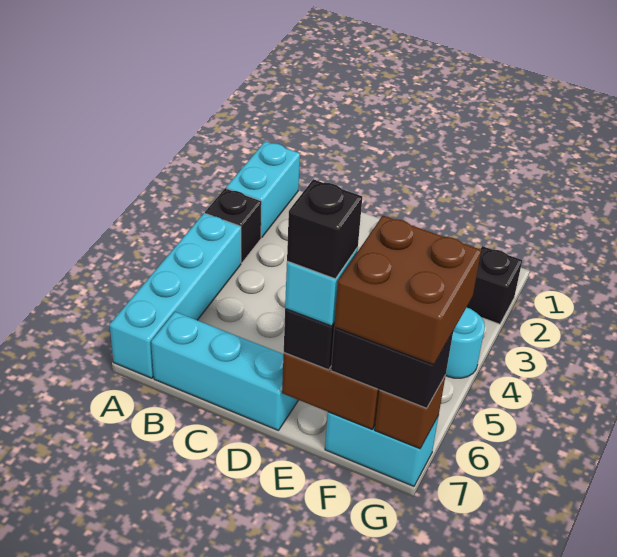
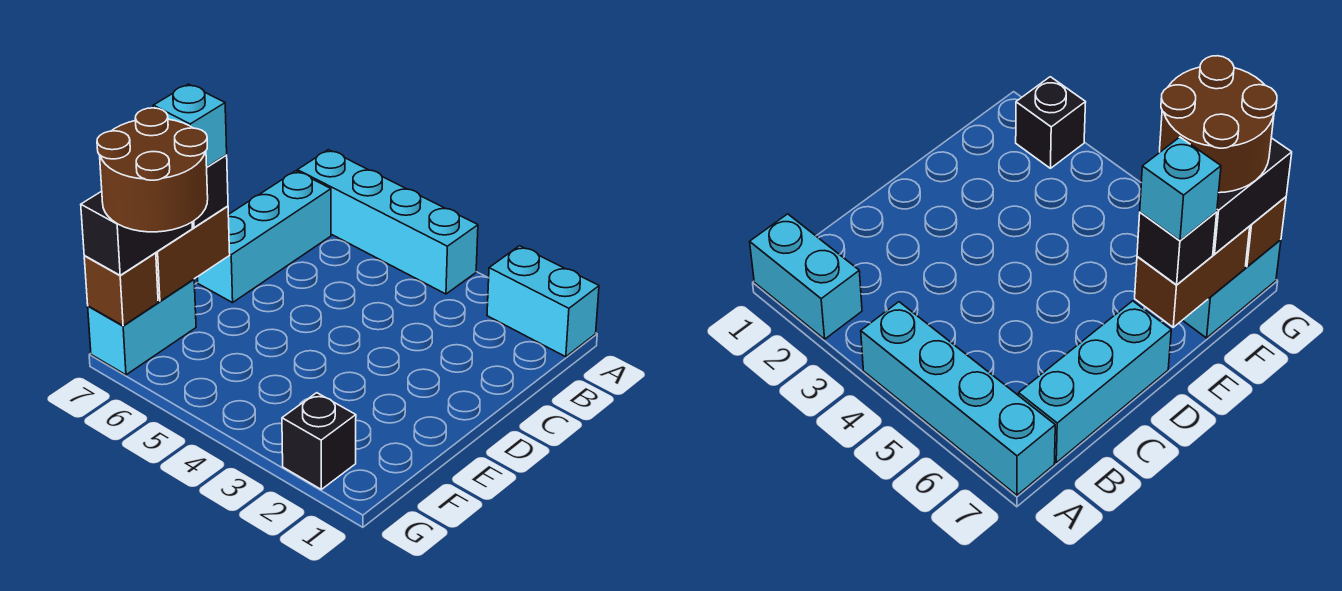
black brick A3 level 1 -> none
black brick E7 level 5 -> none
brown brick F6:G7 level 4 -> brown round brick F6:G7 level 4
cyan round brick G4 level 1 -> none

